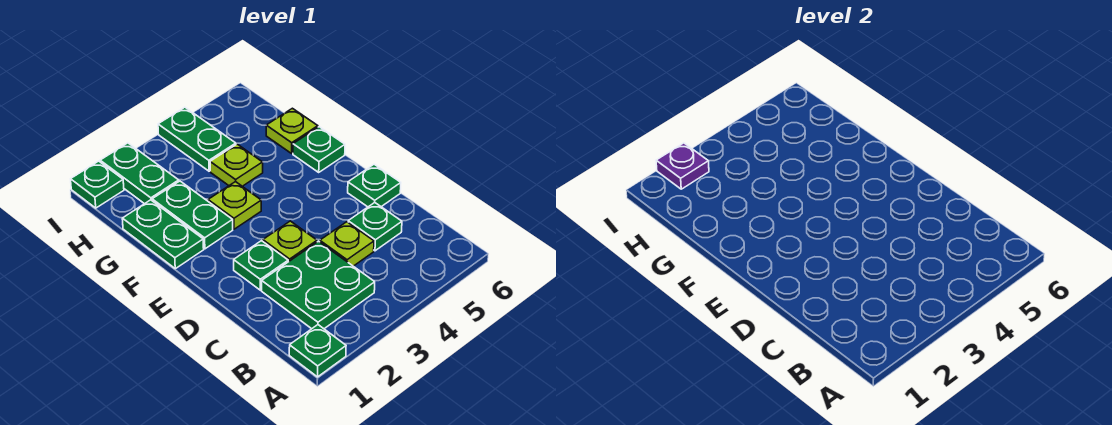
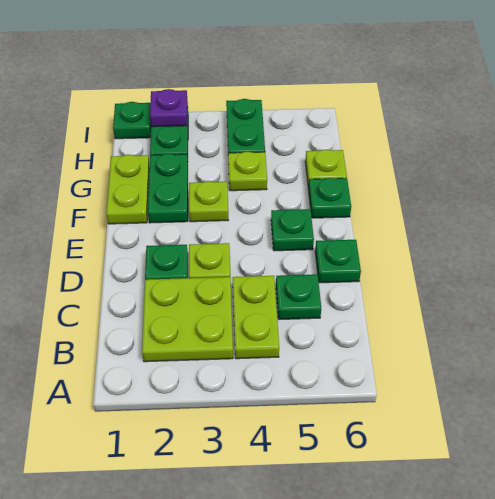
green plate A1 level 1 -> green plate E5 level 1
green plate B2:C3 level 1 -> lime plate B2:C3 level 1
lime plate C4 level 1 -> lime plate B4:C4 level 1
green plate F1:G1 level 1 -> lime plate F1:G1 level 1

